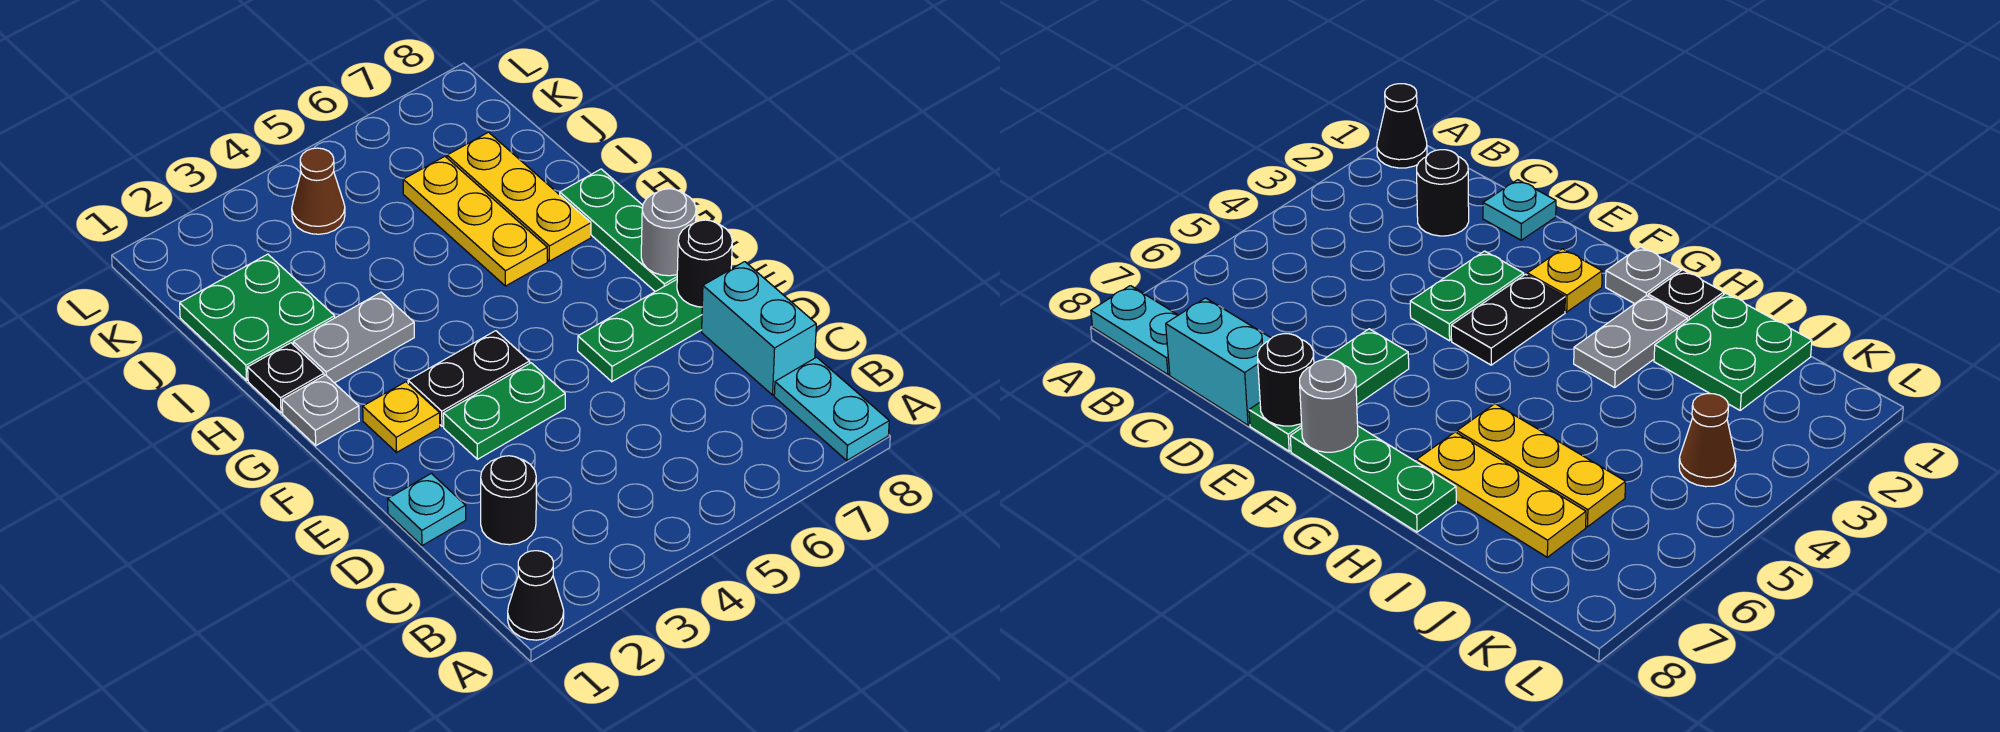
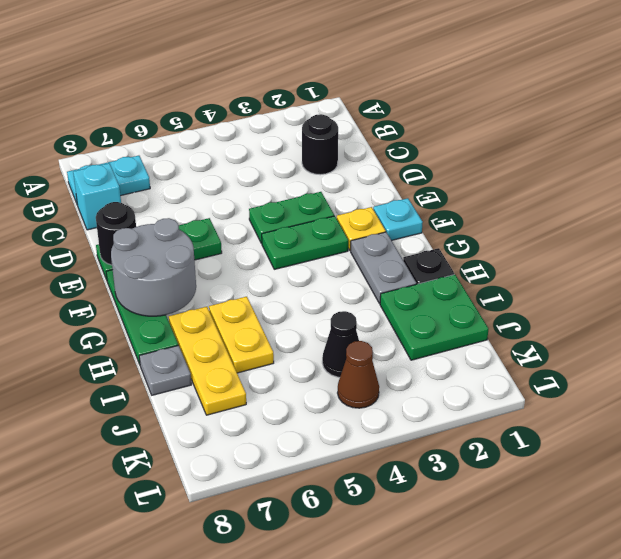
black cone A1 level 1 -> black cone J4 level 1
cyan plate A8:B8 level 1 -> cyan plate B7:B8 level 1
cyan brick C8:D8 level 1 -> cyan brick C8 level 1
cyan plate D1 level 1 -> cyan plate F1 level 1
black plate F3:F4 level 1 -> green plate F3:F4 level 1
grey round brick F8 level 2 -> grey round brick F7:G8 level 2
grey plate G1 level 1 -> grey plate I8 level 1
grey plate H2:H3 level 1 -> grey plate G2:H2 level 1
yellow plate H6:J6 level 1 -> yellow plate H6:I6 level 1

